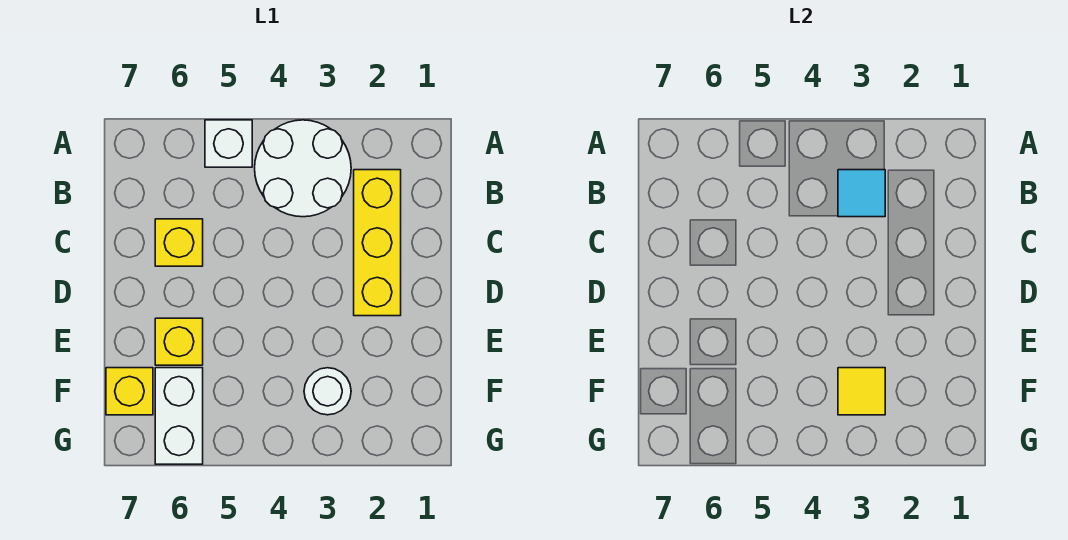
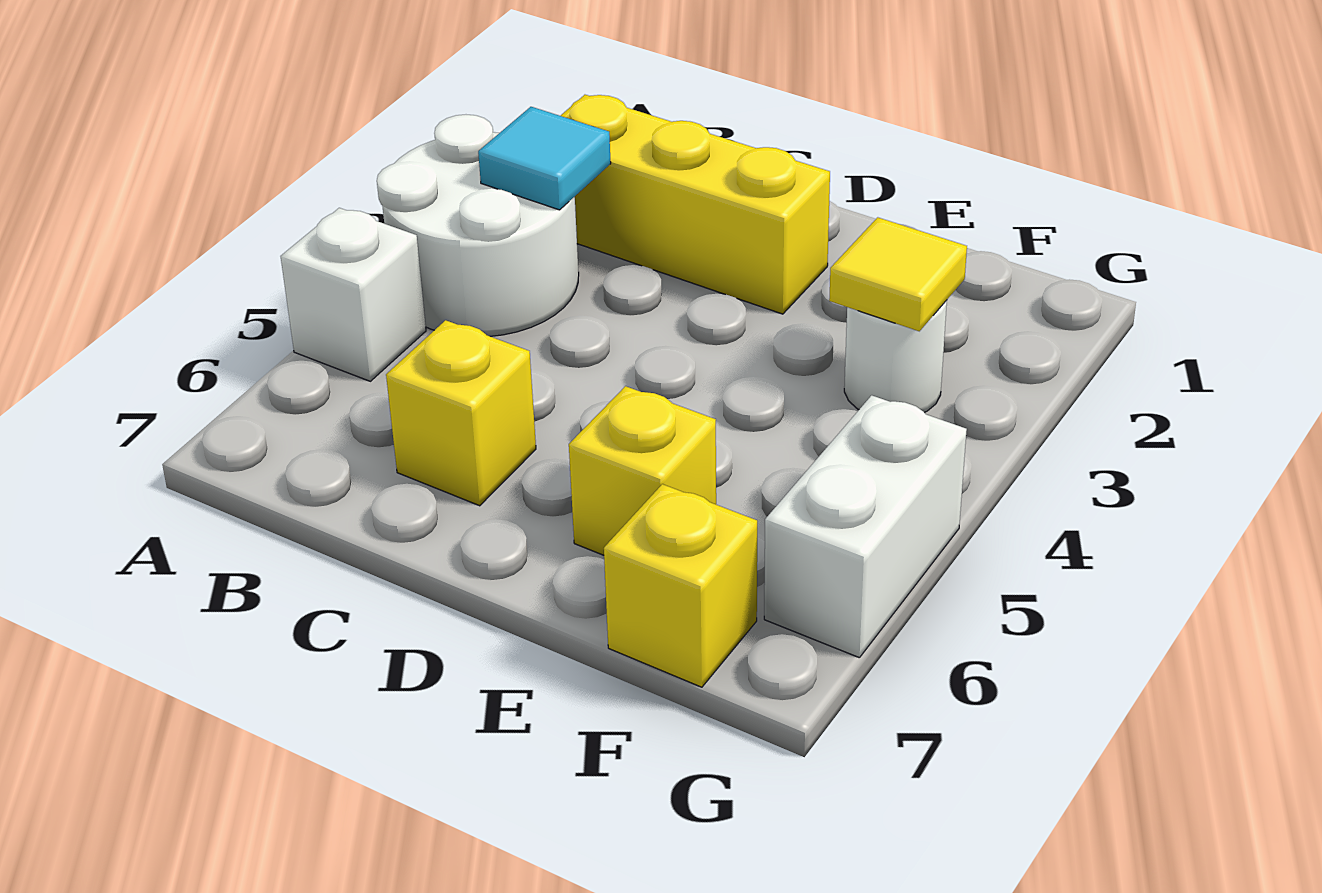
white brick F6:G6 level 1 -> white brick G5:G6 level 1

